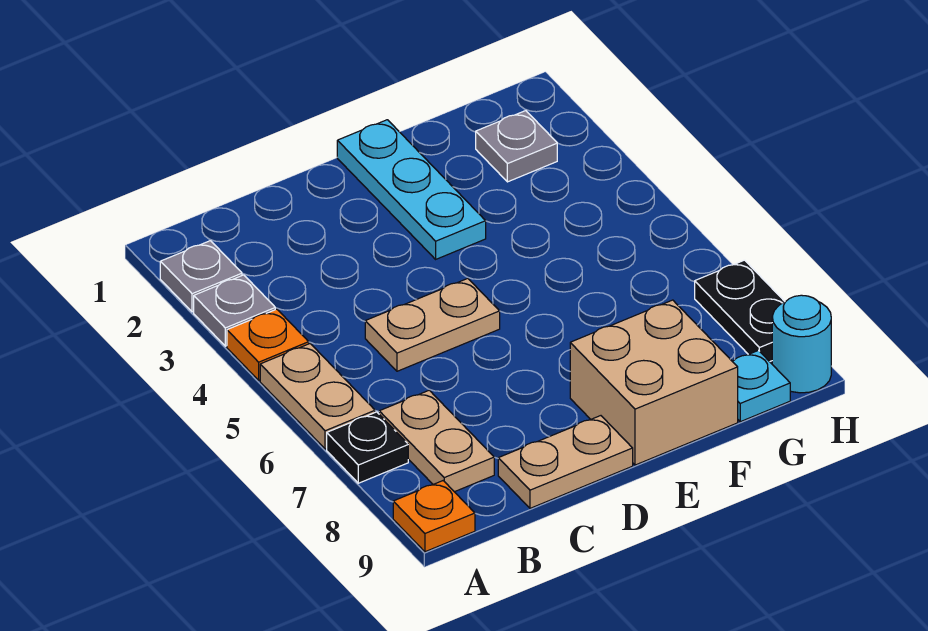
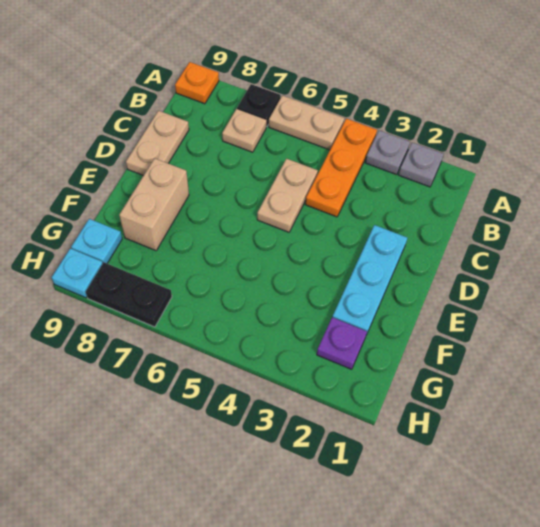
orange plate A4 level 1 -> orange plate A4:C4 level 1
tan plate B7:B8 level 1 -> tan plate B7 level 1
cyan plate E1:E3 level 1 -> cyan plate D2:F2 level 1
tan brick E8:F9 level 1 -> tan brick E8:F8 level 1
grey plate G2 level 1 -> purple plate G2 level 1
cyan round brick H9 level 1 -> cyan plate H9 level 1

